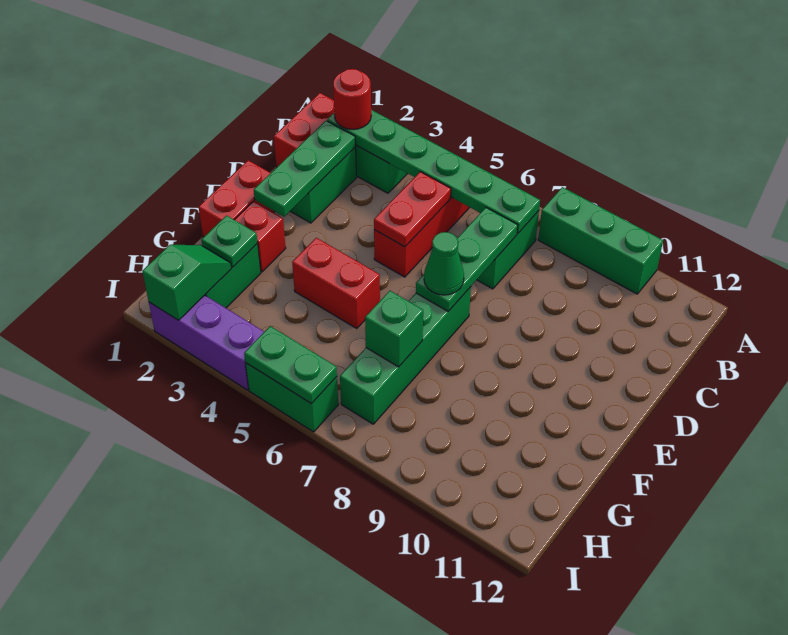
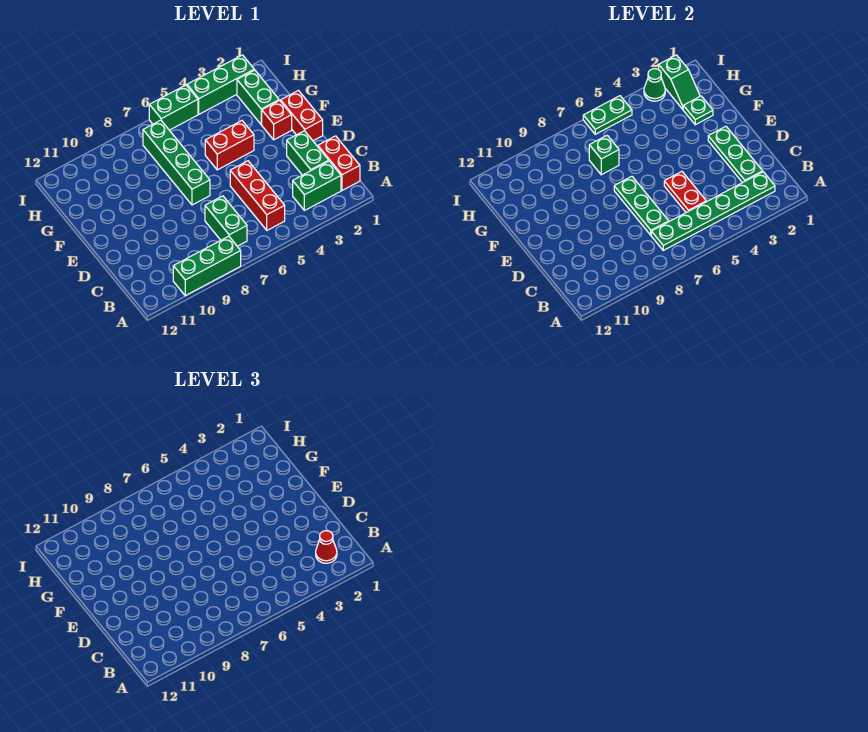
red round brick B2 level 3 -> red cone B2 level 3
green cone E7 level 3 -> green cone I3 level 2
purple brick I2:I4 level 1 -> green brick I2:I4 level 1

